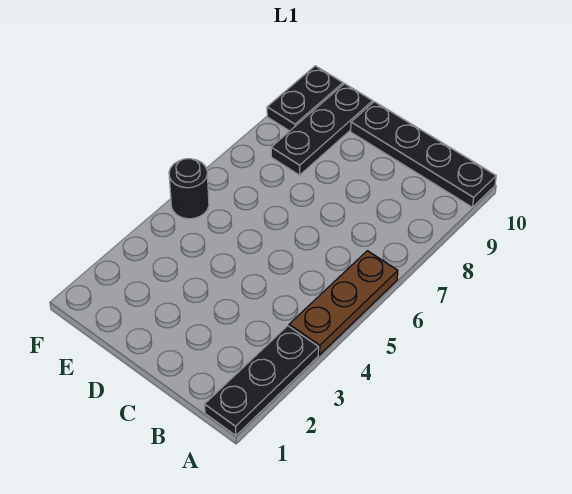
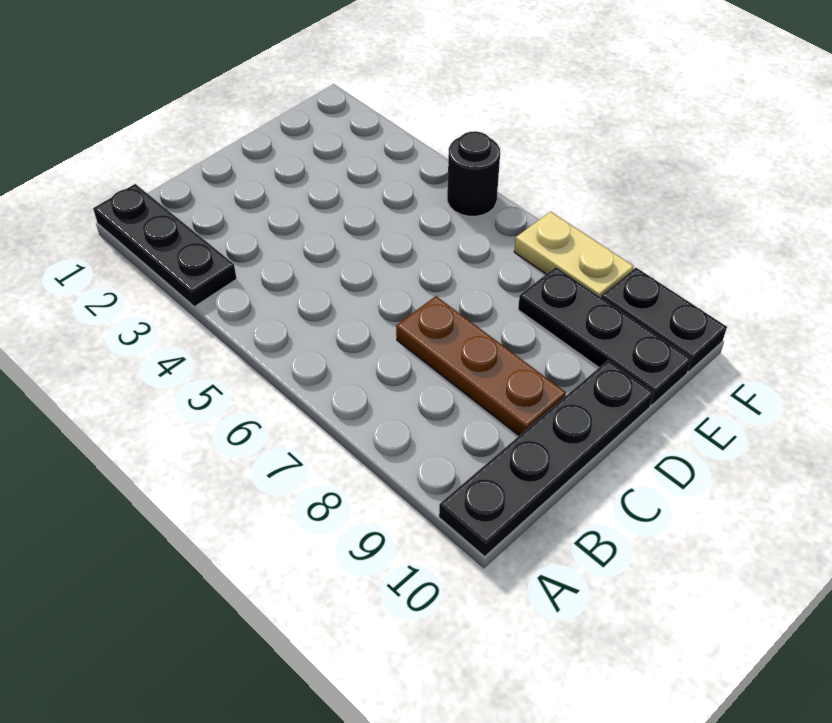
brown plate A4:A6 level 1 -> brown plate C7:C9 level 1
none -> tan plate F7:F8 level 1

